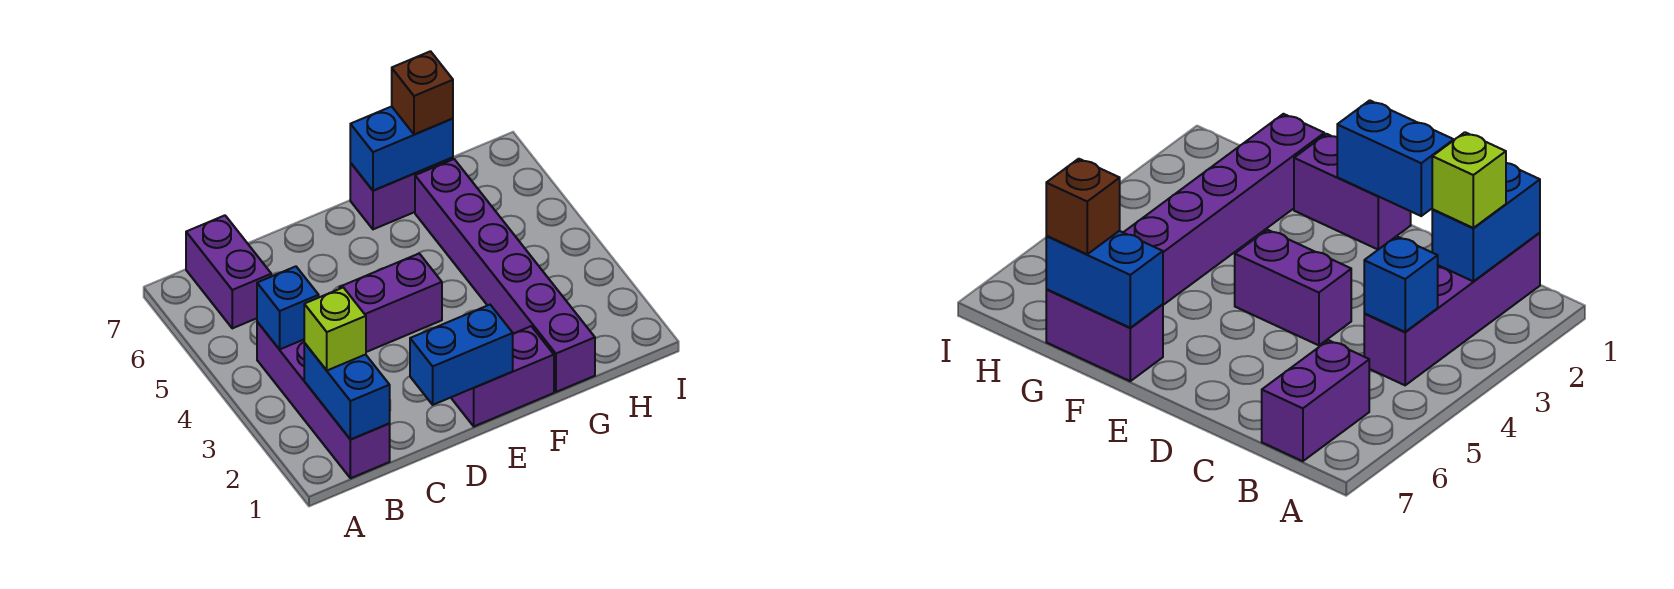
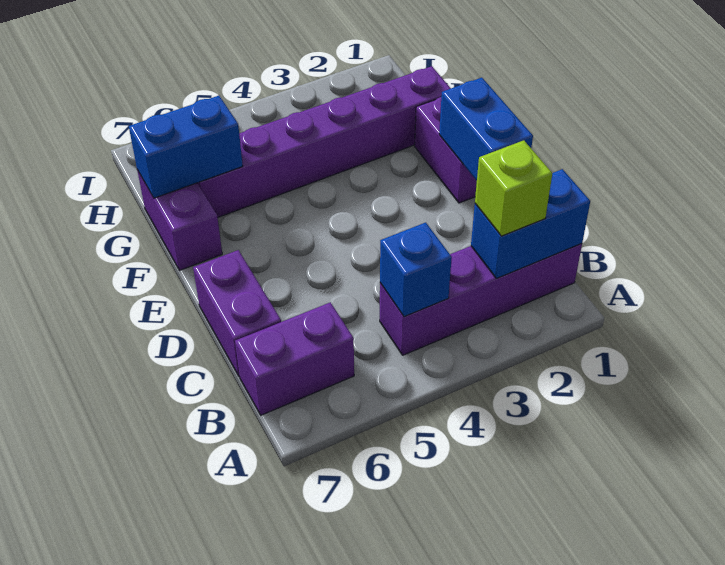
purple brick D4:E4 level 1 -> purple brick C7:D7 level 1
blue brick F7:G7 level 2 -> blue brick G6:G7 level 2
brown brick G7 level 3 -> none

